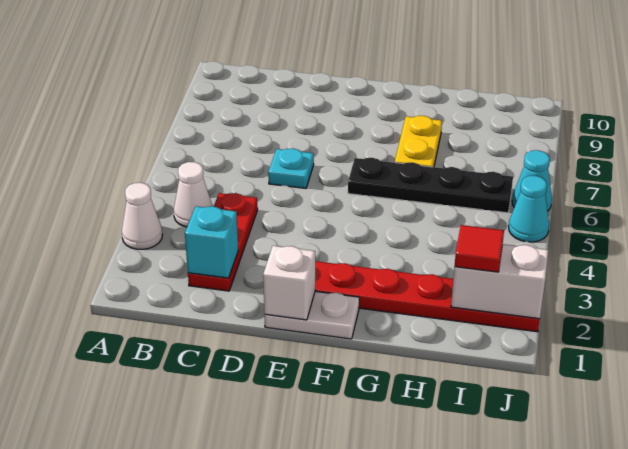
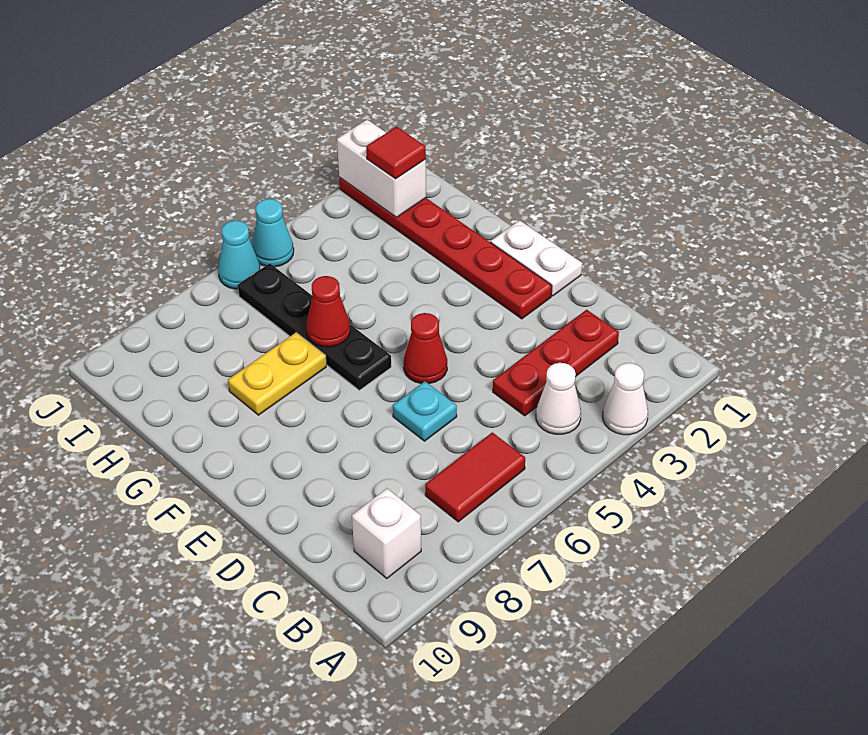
none -> red tile B6:B7 level 1
cyan brick C2 level 2 -> none
white brick E1 level 2 -> white brick B9 level 1
none -> red cone E5 level 1
none -> red cone G6 level 2

